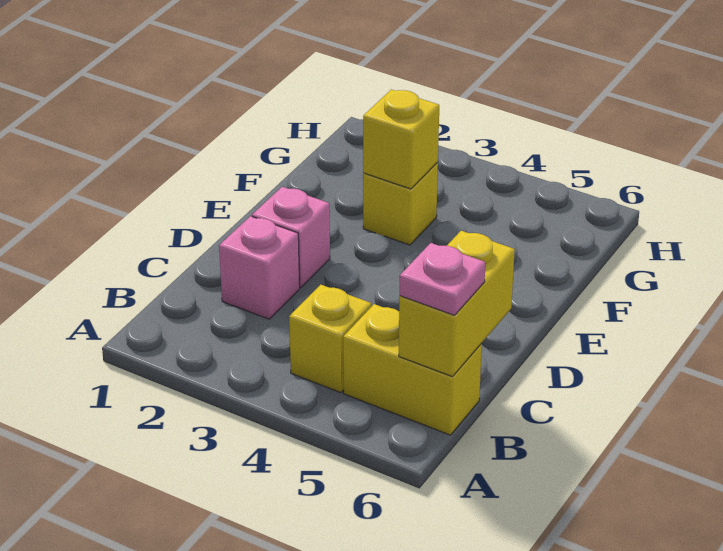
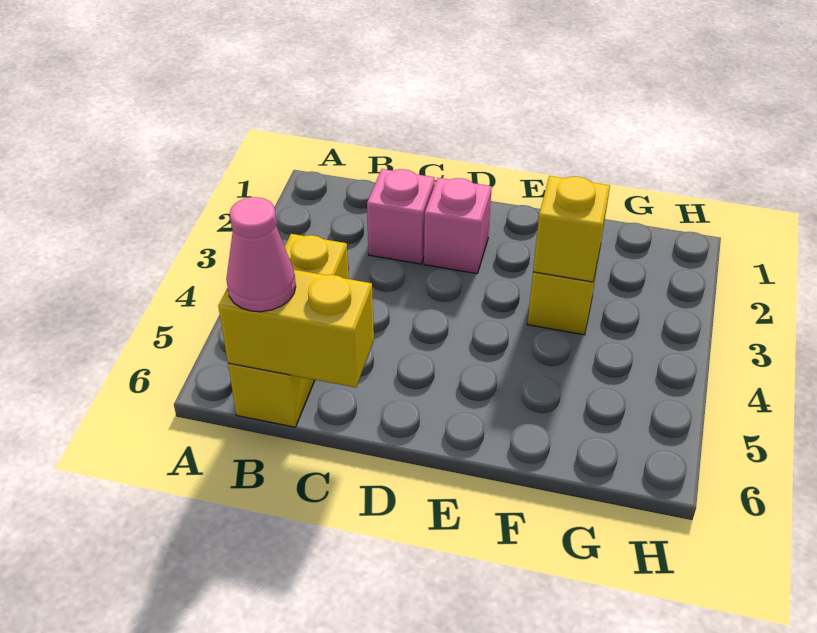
pink plate B6 level 3 -> pink cone B6 level 3

